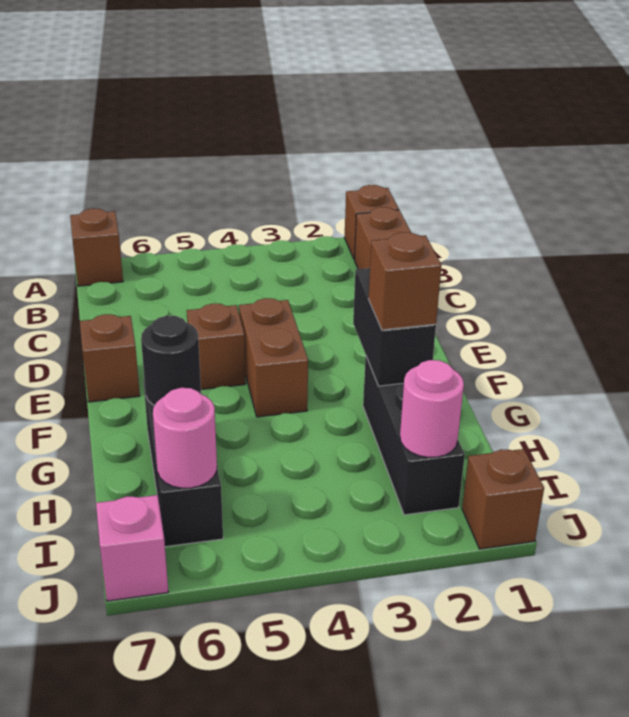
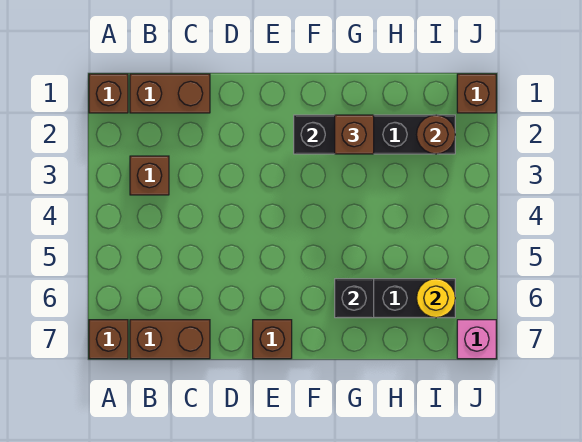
brown brick E4:F4 level 1 -> brown brick B7:C7 level 1
brown brick E5 level 1 -> brown brick B3 level 1
black round brick G6 level 2 -> black brick G6 level 2
pink round brick I2 level 2 -> brown round brick I2 level 2
pink round brick I6 level 2 -> yellow round brick I6 level 2

